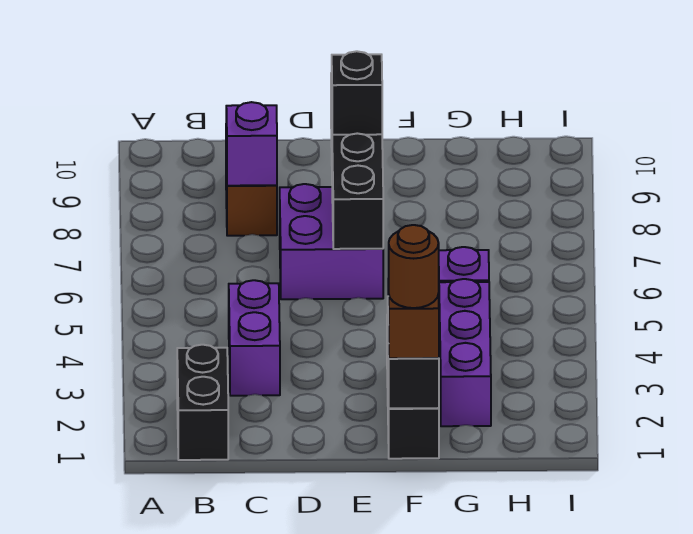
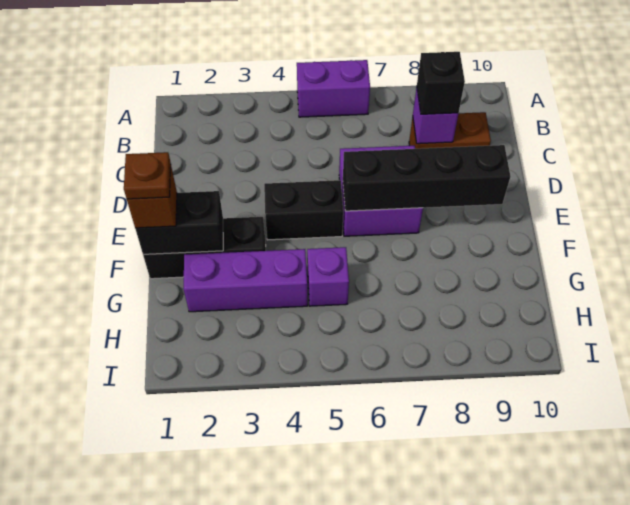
black brick B1:B2 level 1 -> black brick E4:E5 level 1
purple brick C3:C4 level 1 -> purple brick A5:A6 level 1
black brick E8 level 3 -> black brick C8 level 3
brown round brick F1 level 4 -> brown plate F1 level 4

